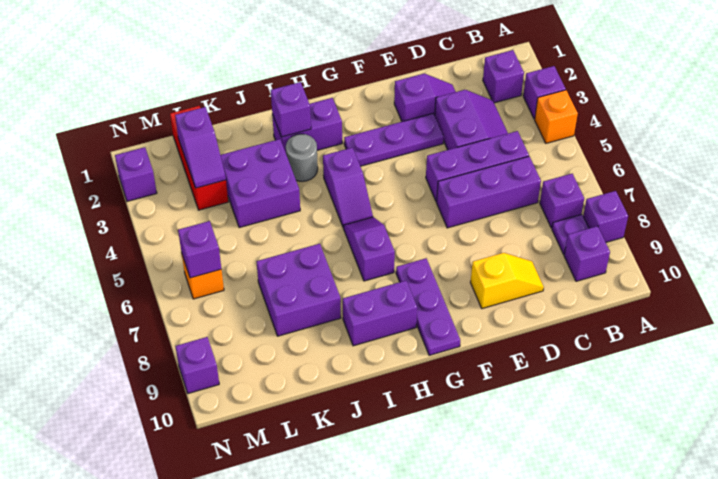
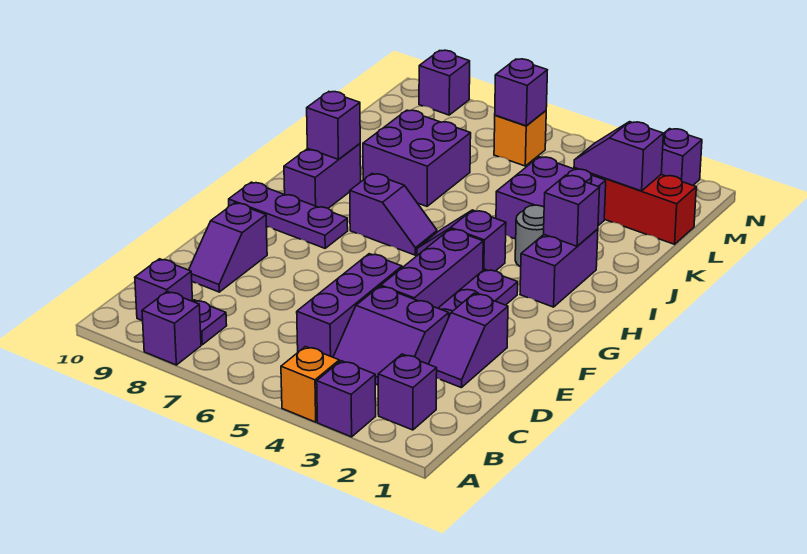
purple brick B7 level 1 -> purple brick I9 level 2
purple brick C6:E6 level 1 -> purple brick E4:G4 level 1
yellow slope D9:E9 level 1 top E -> purple slope D9:E9 level 1 top E

